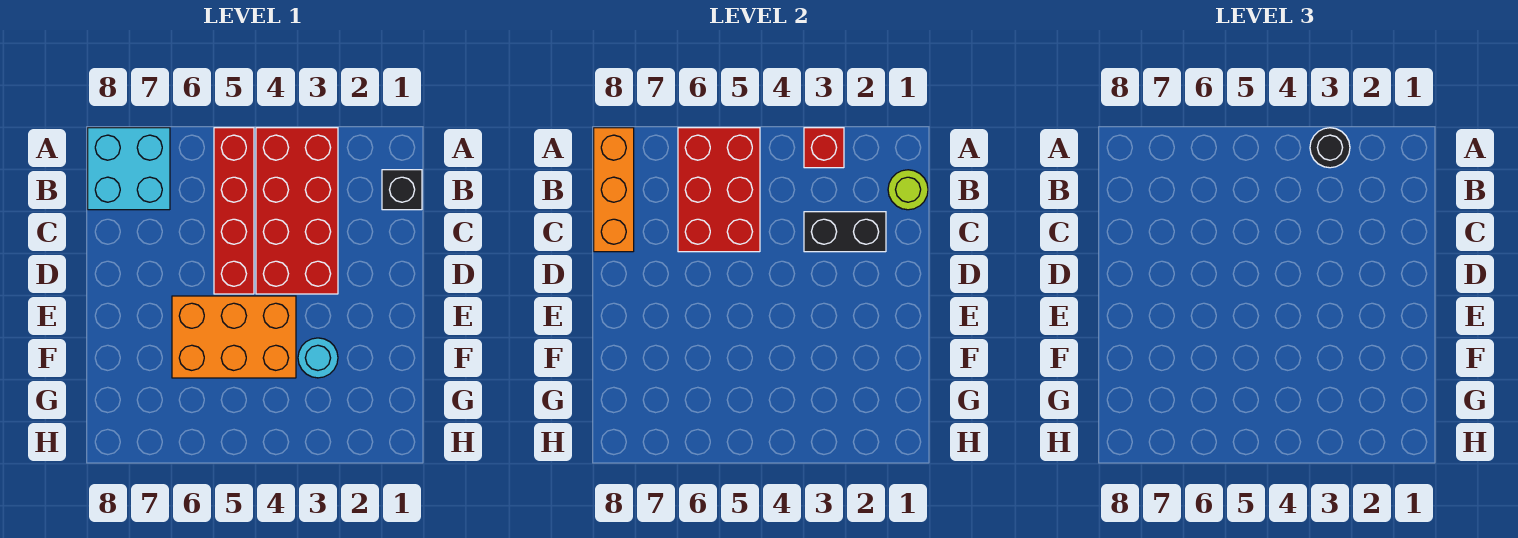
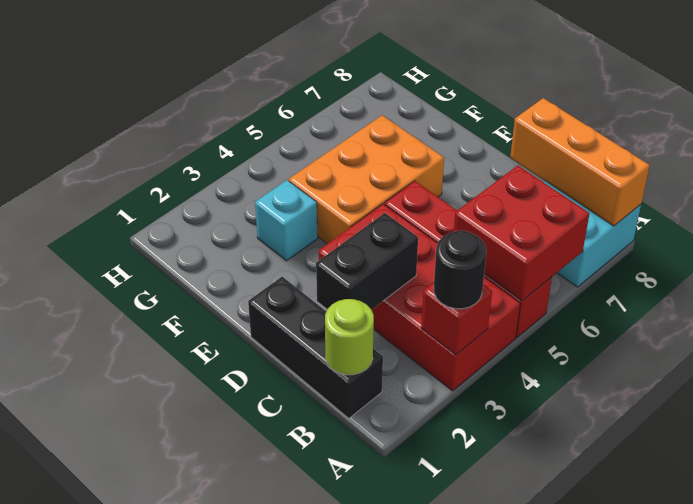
red brick A5:C6 level 2 -> red brick A5:B6 level 2
black brick B1 level 1 -> black brick B1:D1 level 1
cyan round brick F3 level 1 -> cyan brick F3 level 1

